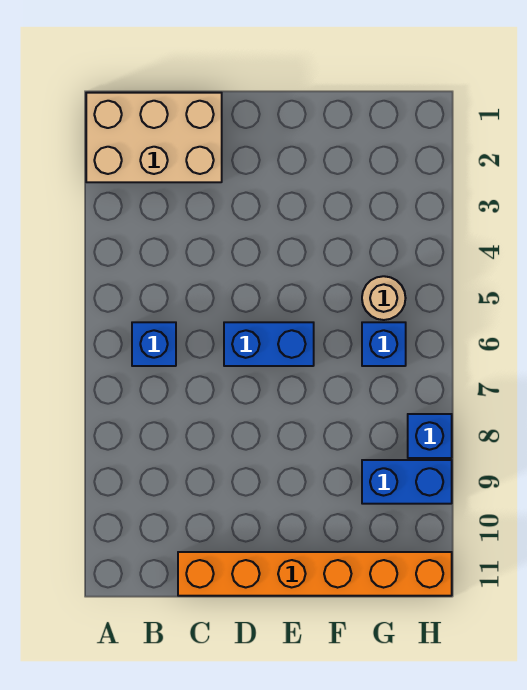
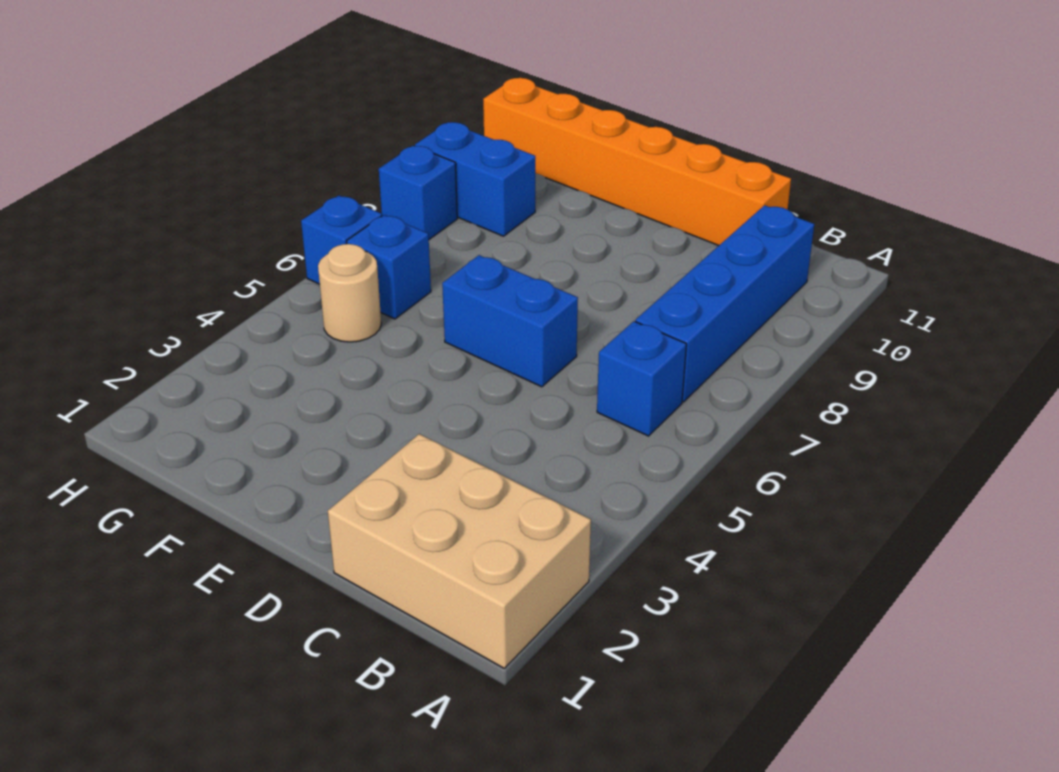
none -> blue brick B7:B10 level 1
none -> blue brick H6 level 1

